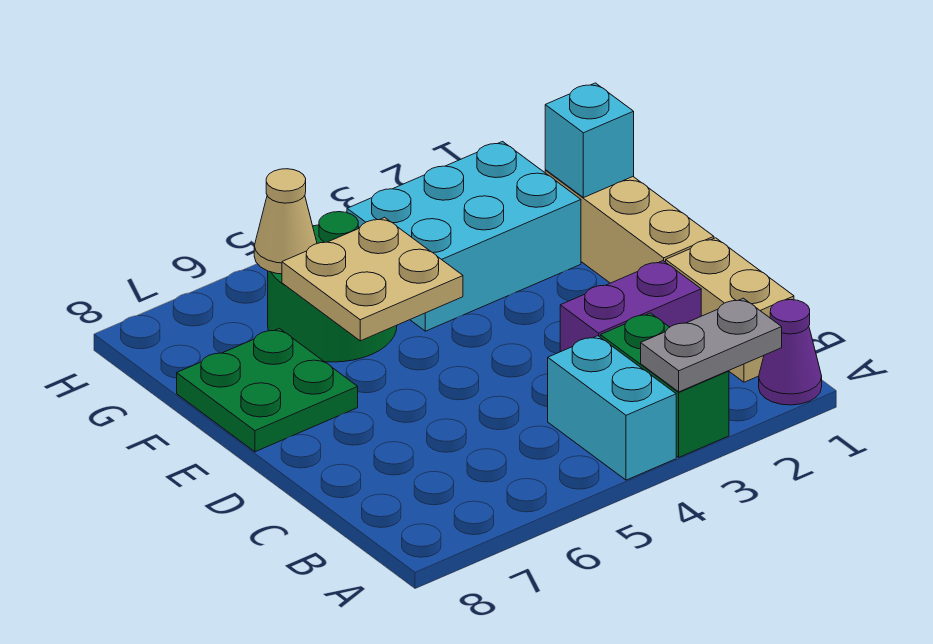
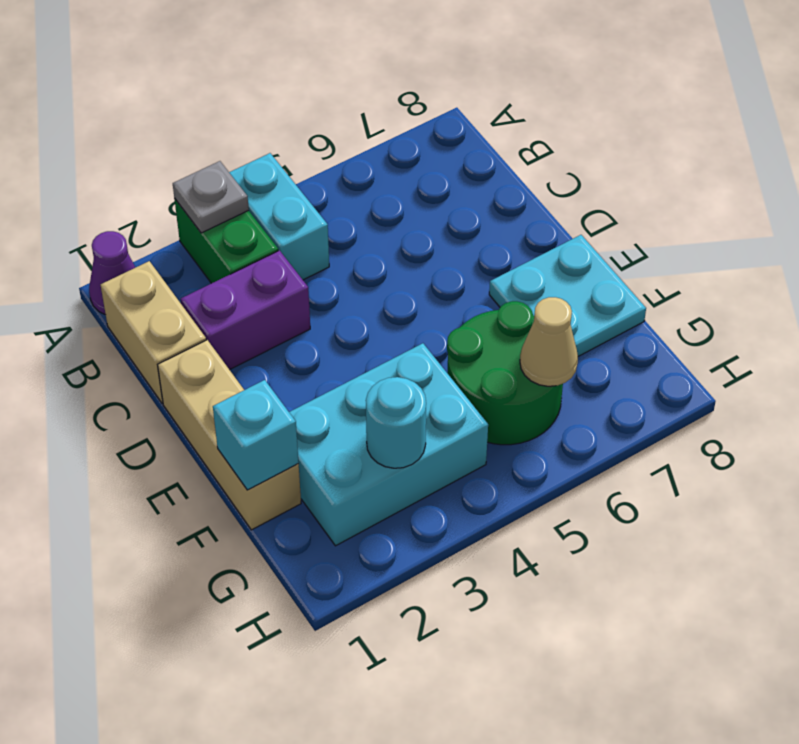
grey plate A2:A3 level 2 -> grey plate A3 level 2
tan plate E5:F6 level 2 -> none
green plate E7:F8 level 1 -> cyan plate E7:F8 level 1
none -> cyan round brick G3 level 2

